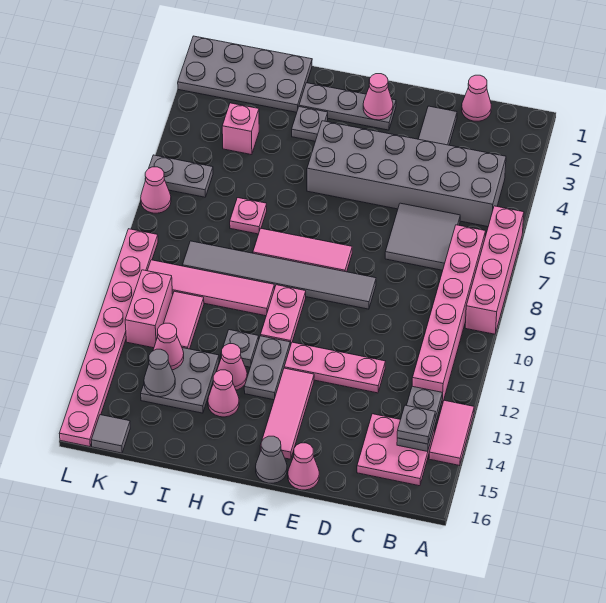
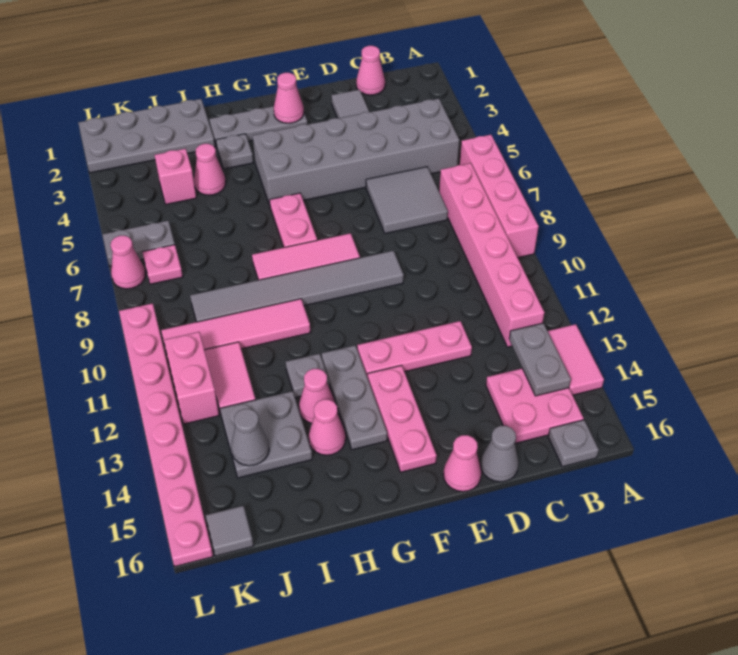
grey plate B14 level 3 -> grey plate B16 level 1
pink tile F13:F15 level 1 -> pink plate F13:F15 level 1
grey cone F16 level 1 -> grey cone D16 level 1
pink plate G10:G11 level 1 -> pink plate G6:G7 level 1
grey plate G12:G13 level 1 -> grey plate G12:G14 level 1
pink plate I7 level 1 -> pink plate K7 level 1
pink cone J13 level 2 -> pink cone I4 level 1

